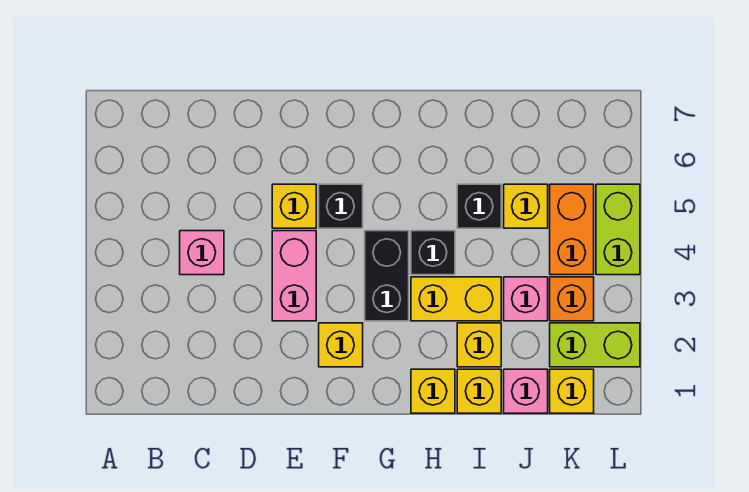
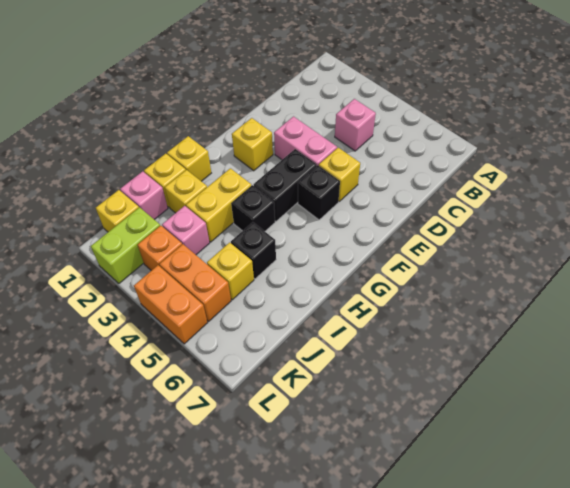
black brick G3:G4 level 1 -> black brick F4:G4 level 1
lime brick L4:L5 level 1 -> orange brick L4:L5 level 1

